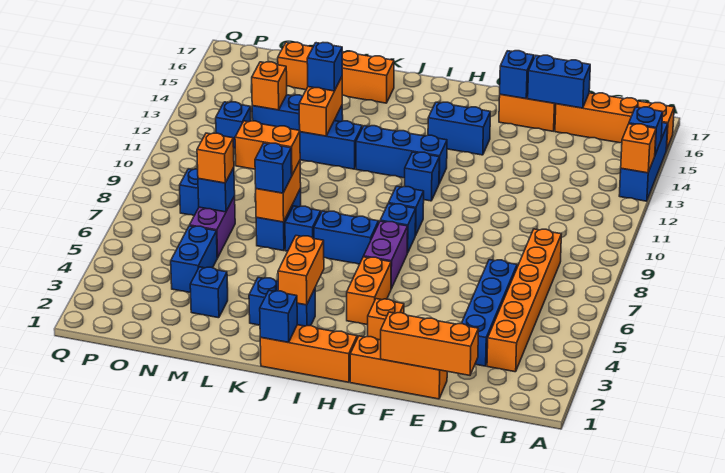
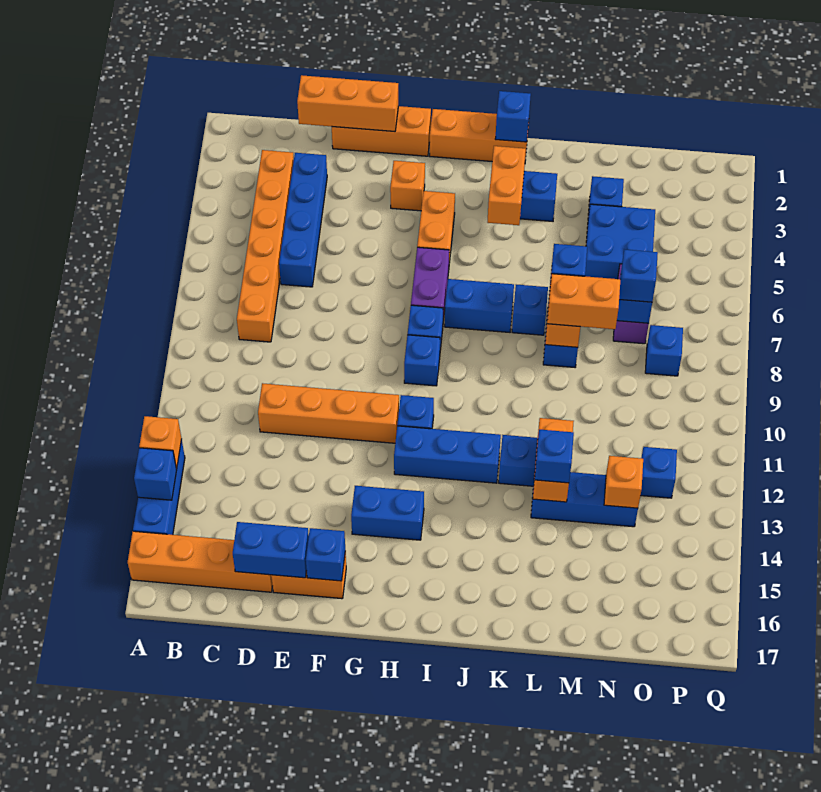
orange brick K16:N16 level 1 -> orange brick D11:G11 level 1
blue brick N4:N5 level 1 -> blue brick M4:N5 level 1
orange brick N7 level 3 -> blue brick N7 level 3

